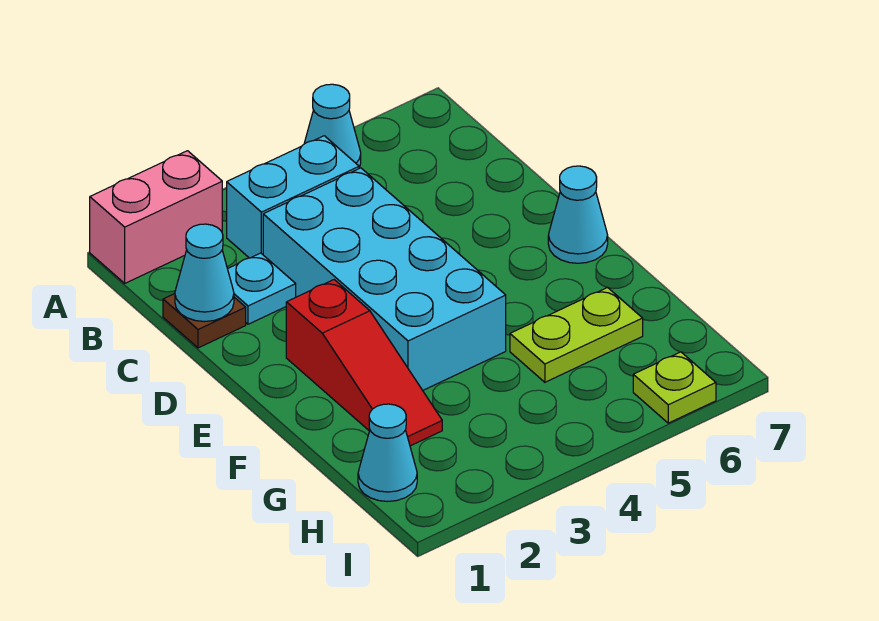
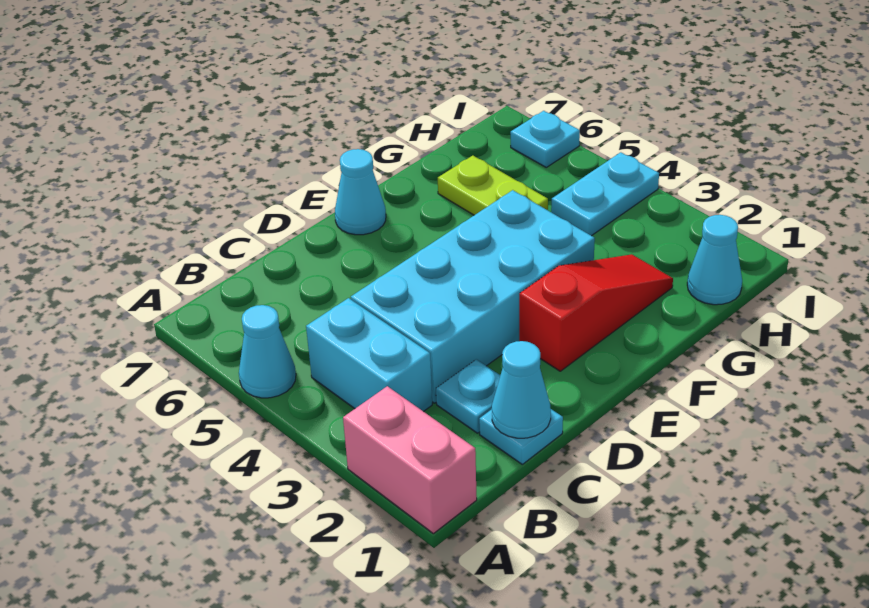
brown plate C1 level 1 -> cyan plate C1 level 1
none -> cyan plate H4:I4 level 1
lime plate I6 level 1 -> cyan plate I6 level 1

